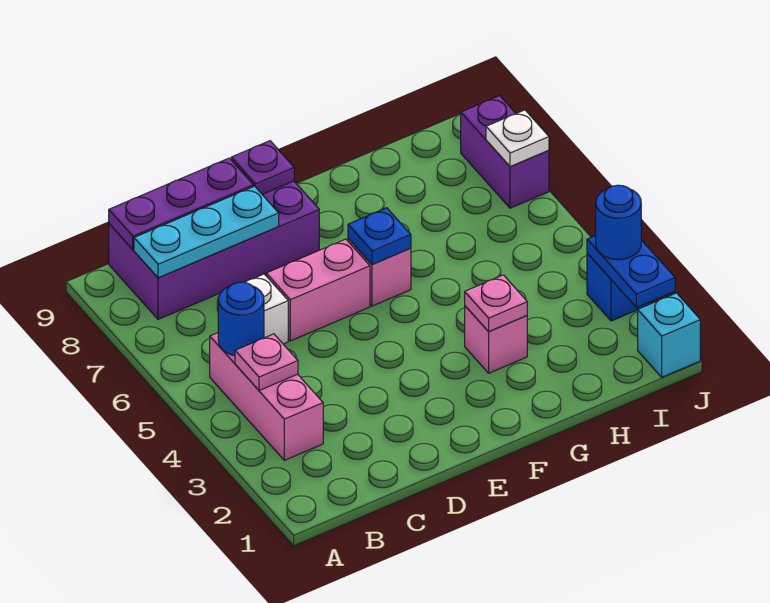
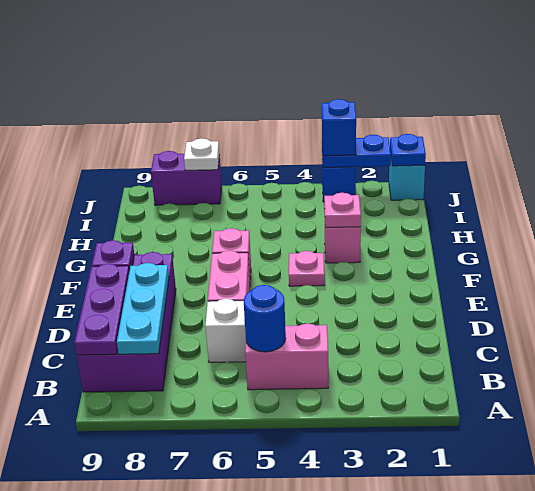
pink brick B3:B5 level 1 -> pink brick B4:B5 level 1
pink plate B4 level 2 -> pink plate F4 level 1
blue plate F6 level 2 -> blue plate J1 level 2
blue round brick J3 level 3 -> blue brick J3 level 3

